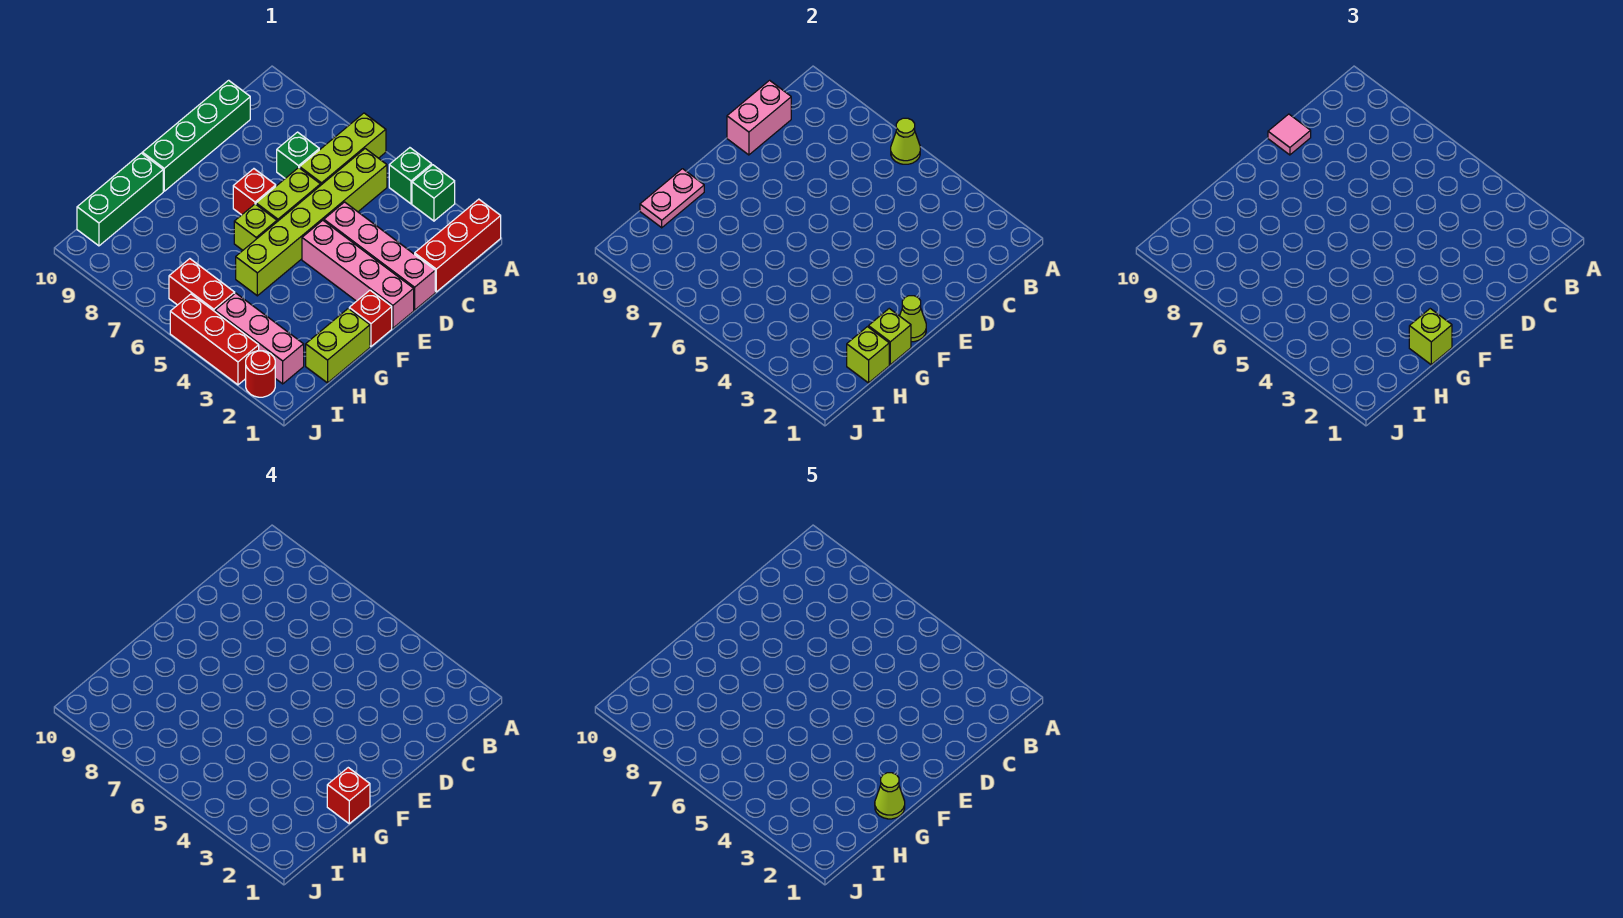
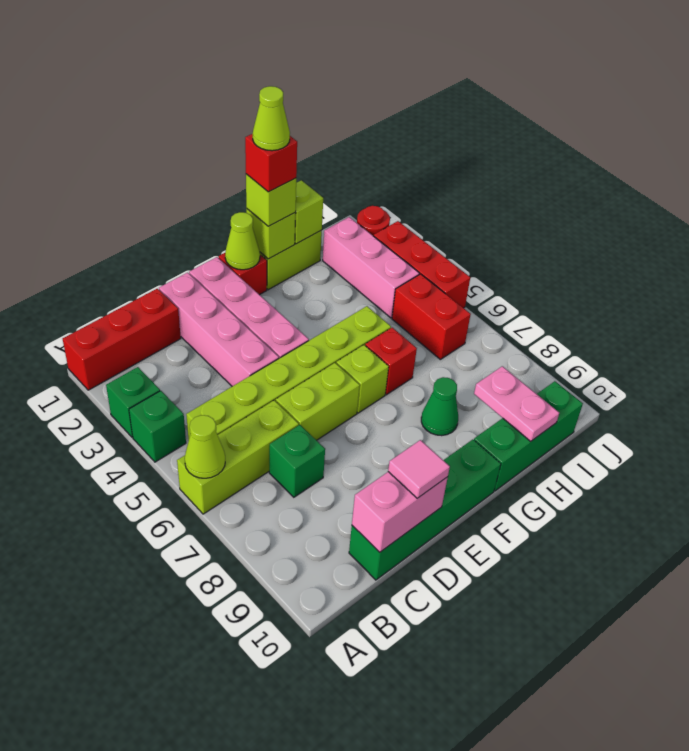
red brick E7 level 1 -> red brick G6 level 1
none -> green cone G8 level 1
pink plate G10:H10 level 2 -> pink plate H9:H10 level 2

